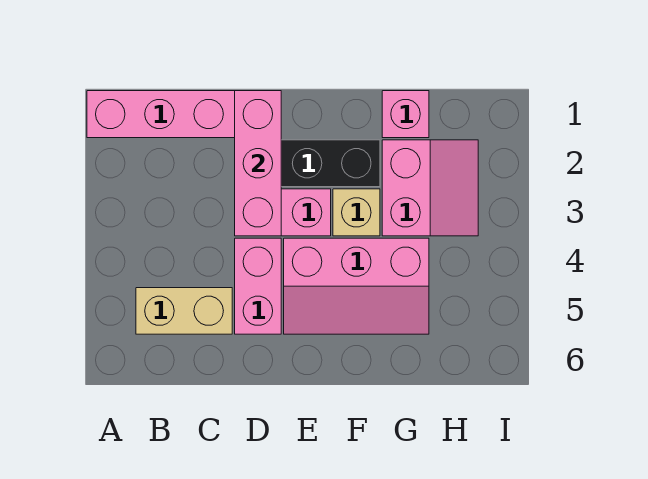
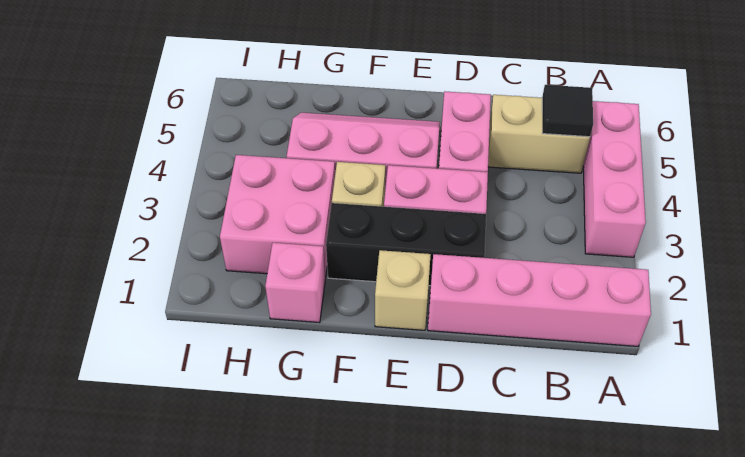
none -> black tile B5 level 2
pink brick D1:D3 level 2 -> pink brick A3:A5 level 1
none -> tan brick E1 level 1
pink slope G2:H3 level 1 top G -> pink brick G2:H3 level 1

